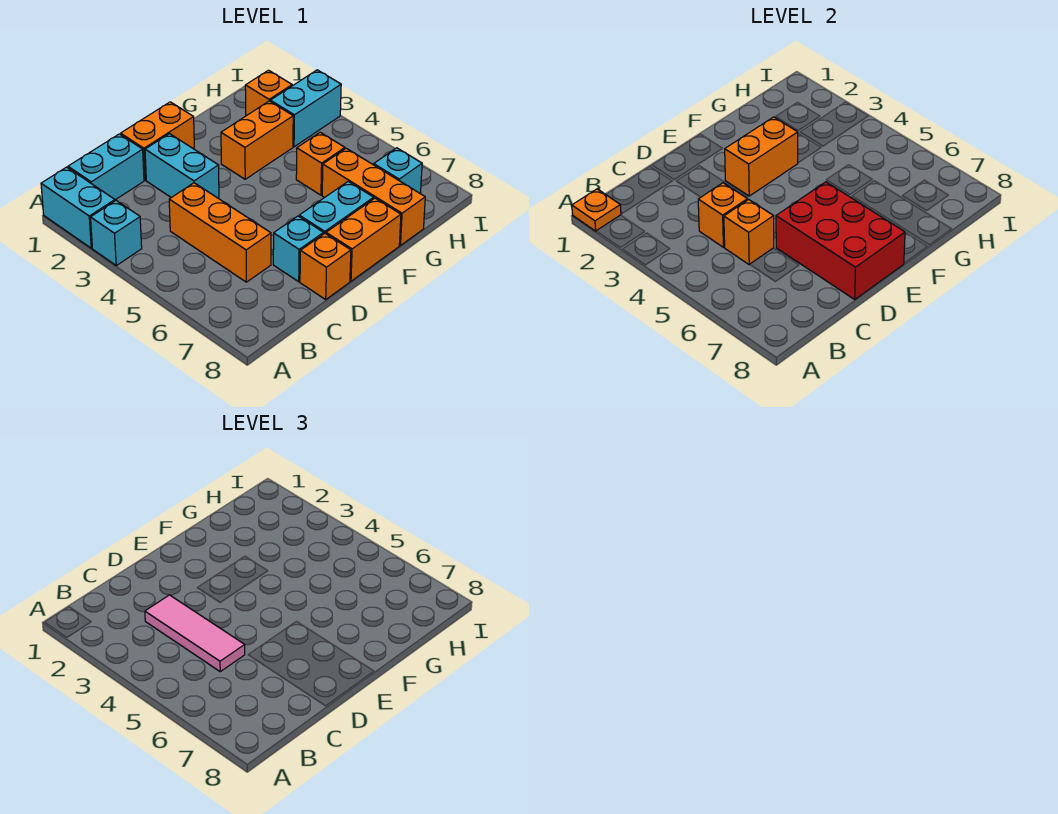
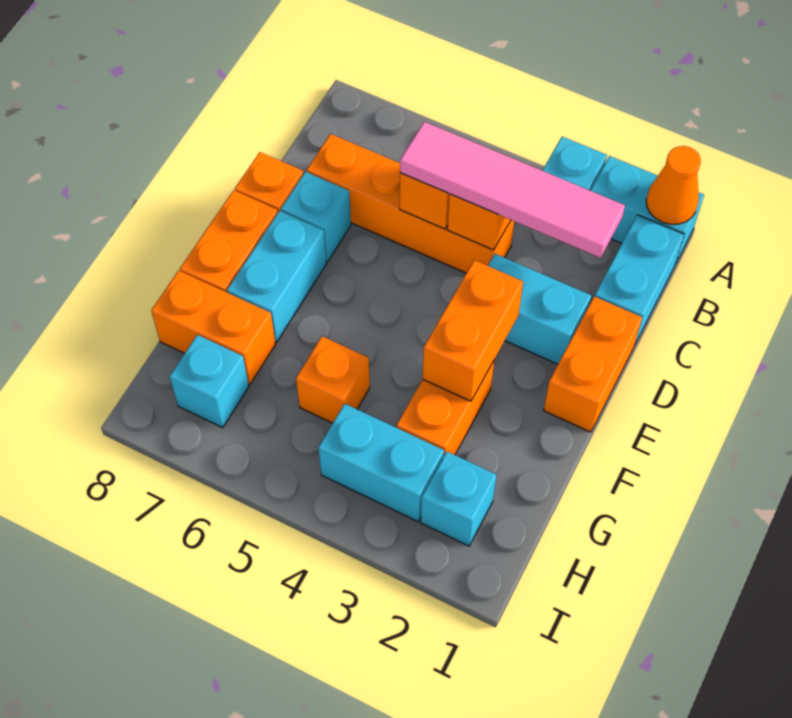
orange plate A1 level 2 -> orange cone A1 level 2
pink tile C3:C5 level 3 -> pink tile C2:C5 level 3
orange brick C4:C6 level 1 -> orange brick C4:C7 level 1
red brick D6:E8 level 2 -> none
orange brick G6:G8 level 1 -> orange brick G7:G8 level 1
orange brick H2 level 1 -> cyan brick H2 level 1
cyan brick H3:I3 level 1 -> cyan brick H3:H4 level 1

